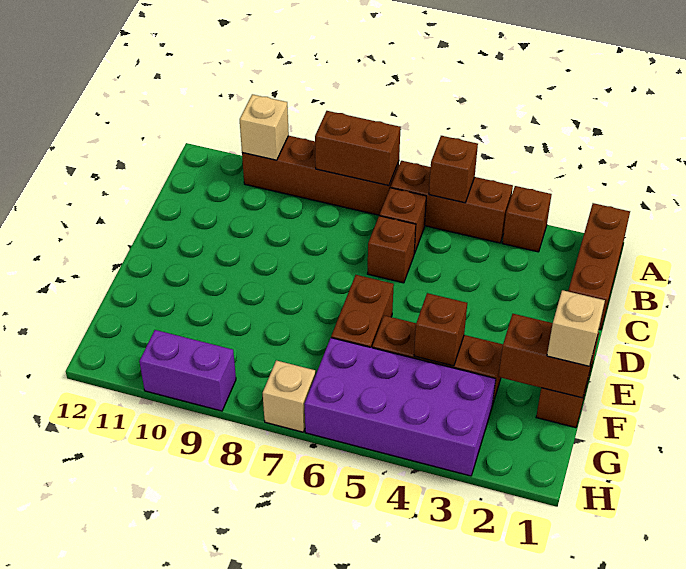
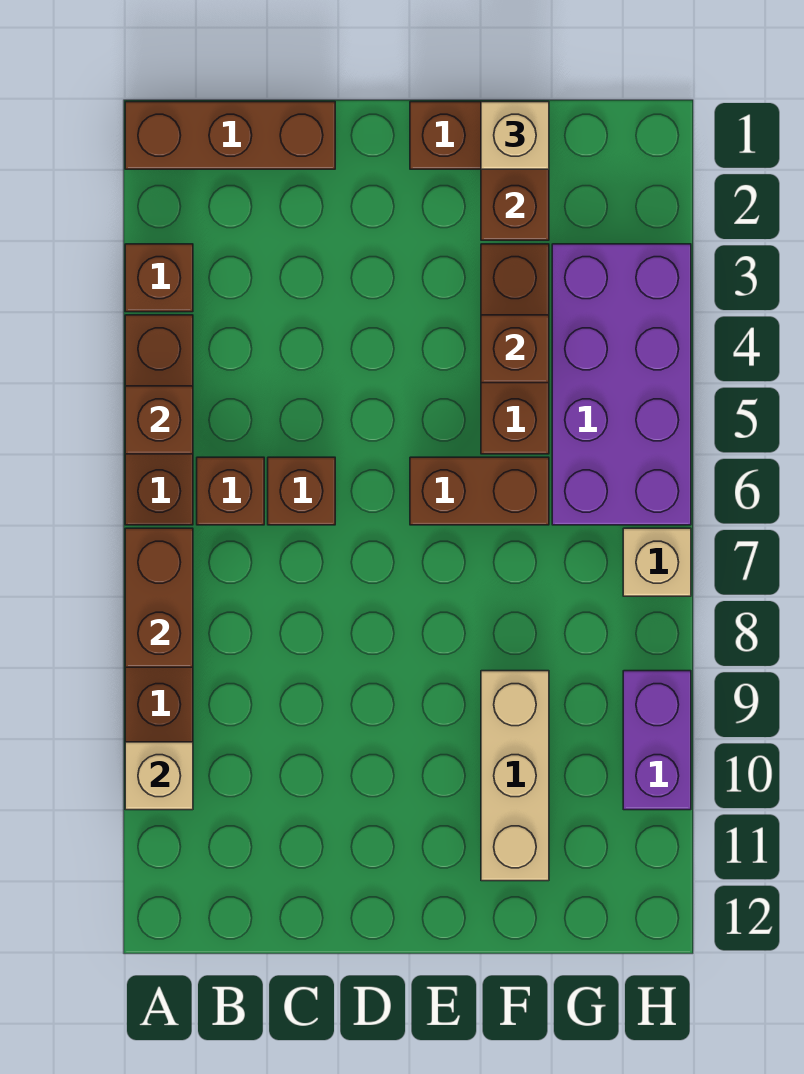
none -> tan brick F9:F11 level 1

